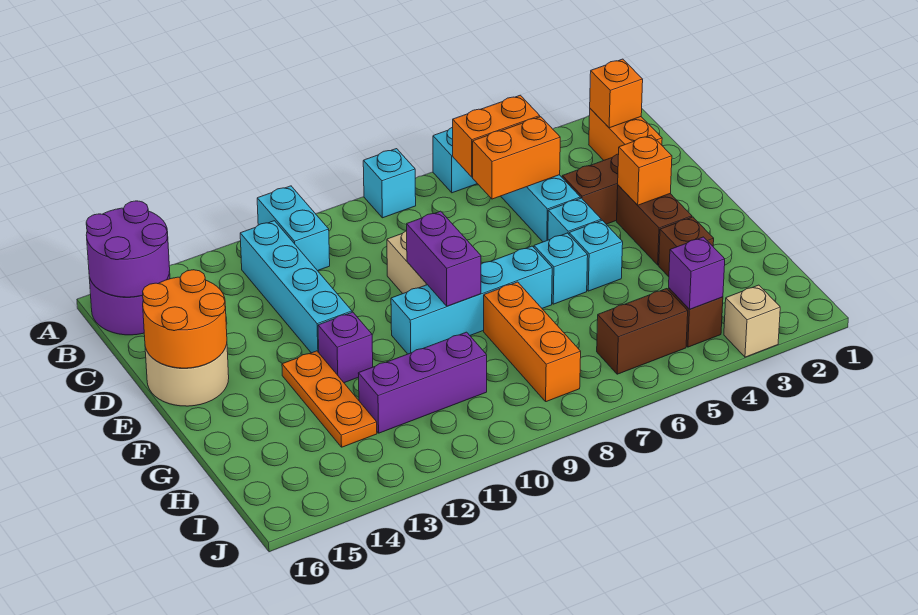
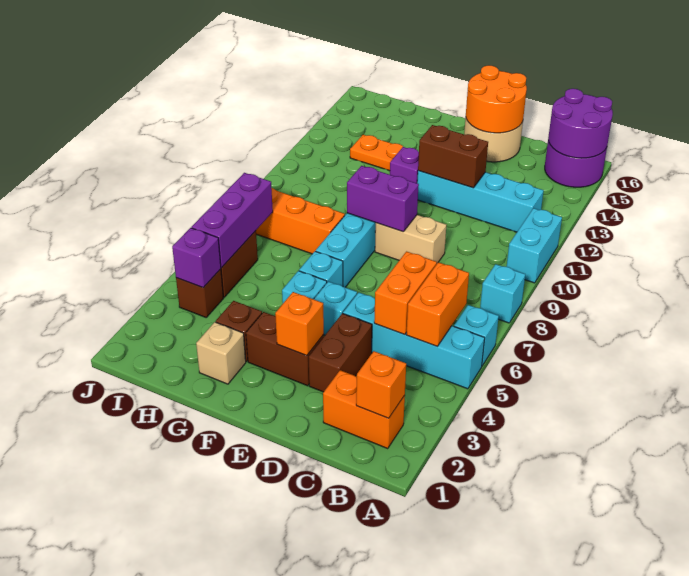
cyan brick A11:B11 level 1 -> cyan brick A10:A11 level 1
none -> brown brick D12:E12 level 2
purple brick H10:H12 level 1 -> purple brick I5:I7 level 2
tan brick J3 level 1 -> tan brick G2 level 1

